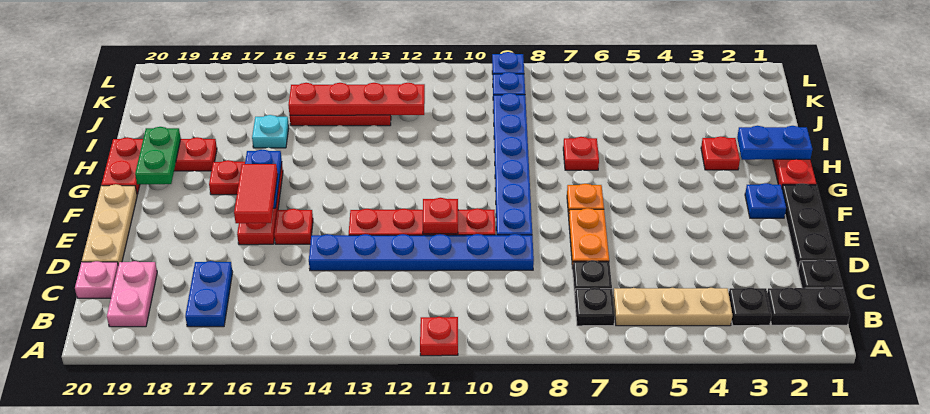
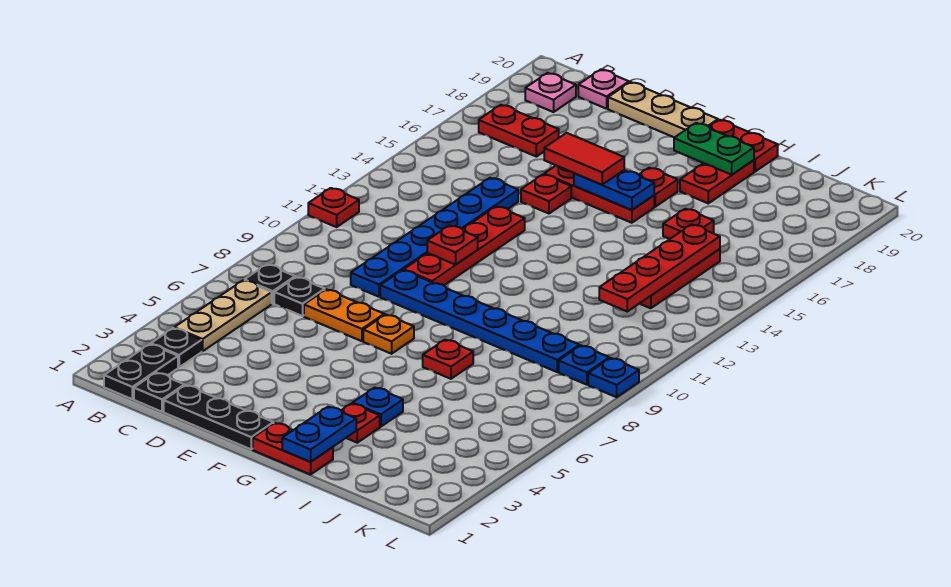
blue plate B17:C17 level 1 -> red plate B17:C17 level 1
pink plate B19:C19 level 1 -> pink plate B19 level 1
blue plate F2 level 1 -> blue plate H4 level 1
cyan plate I16 level 1 -> red plate I16 level 1

